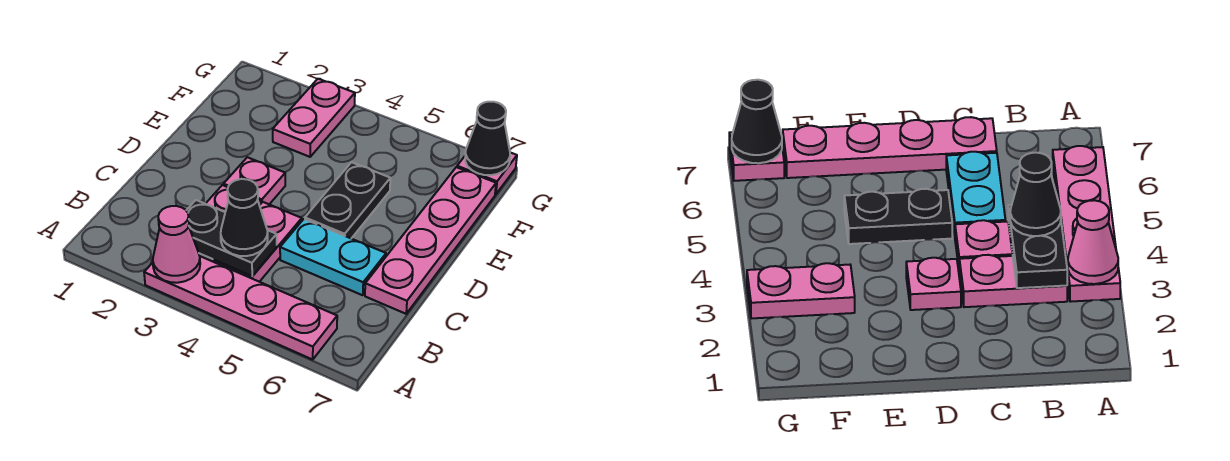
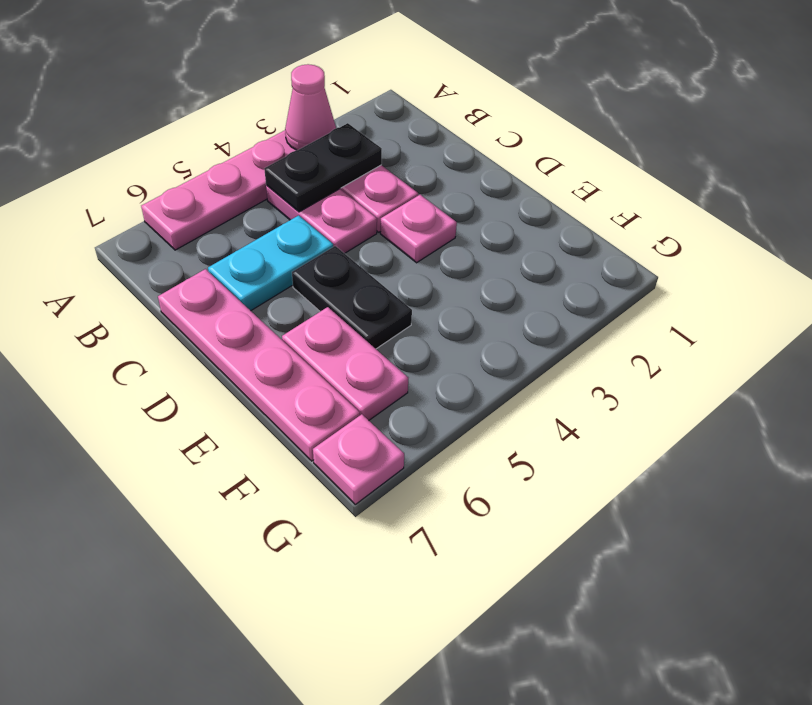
black cone B4 level 3 -> none
pink plate F3:G3 level 1 -> pink plate E6:F6 level 1
black cone G7 level 2 -> none

